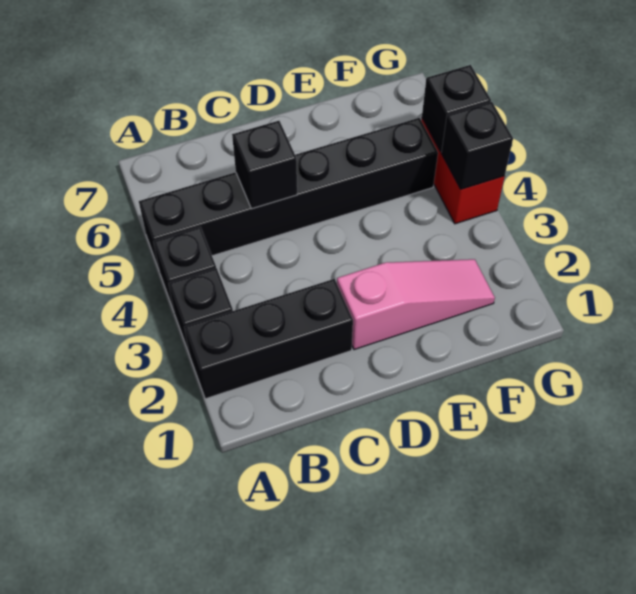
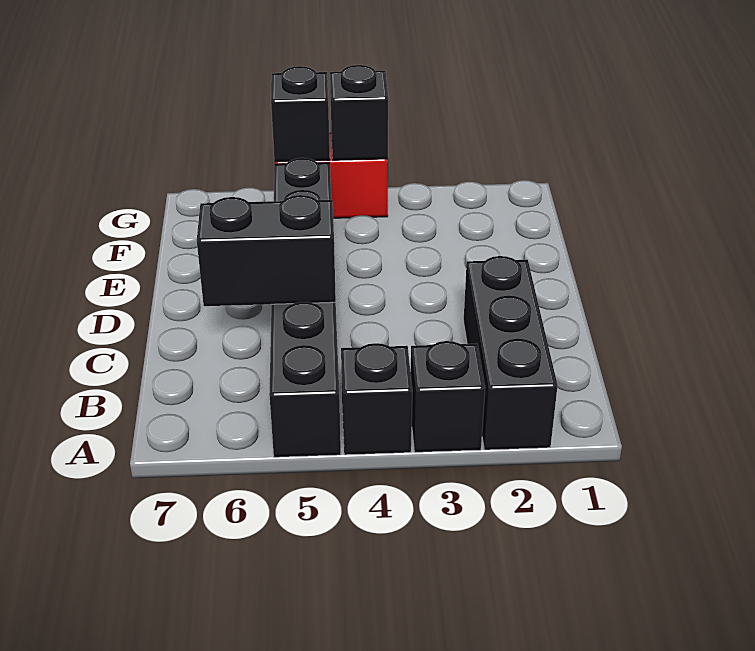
black brick C5 level 2 -> black brick C5:C6 level 2
pink slope D2:F2 level 1 top D -> none

